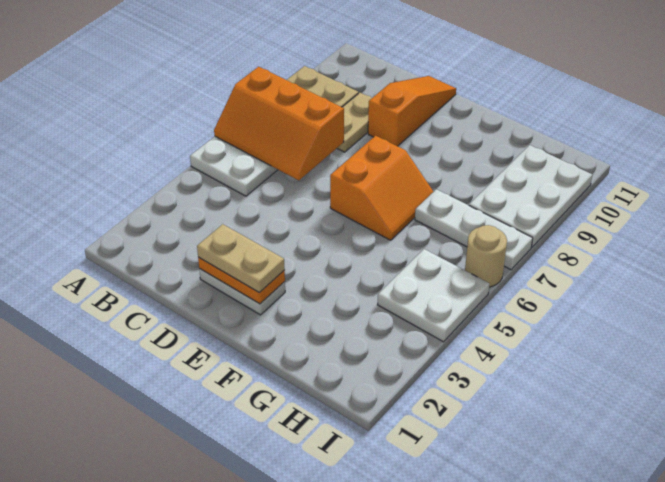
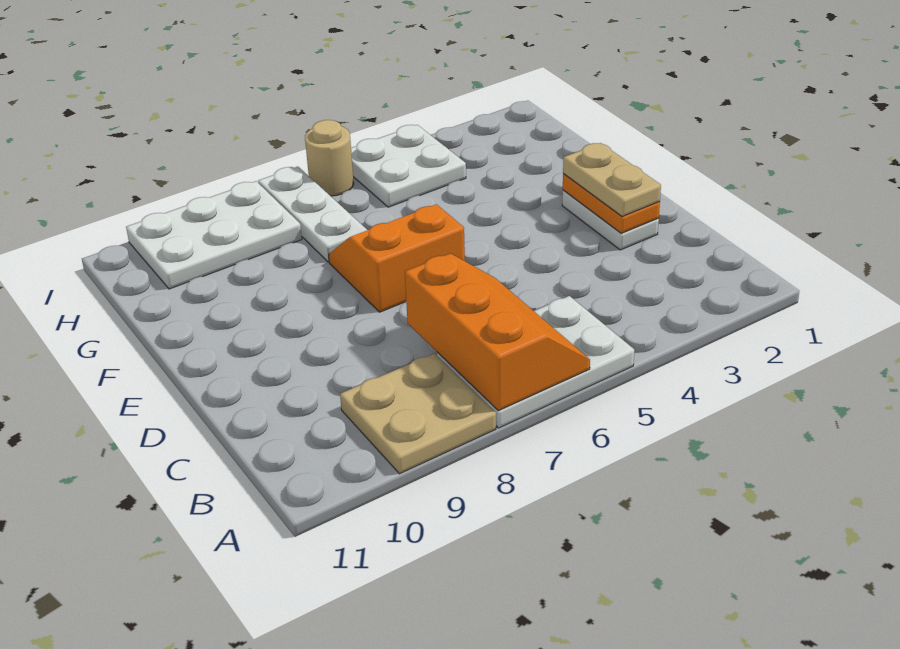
tan plate C8:C9 level 1 -> none
orange slope D9:D11 level 1 top 9 -> none

